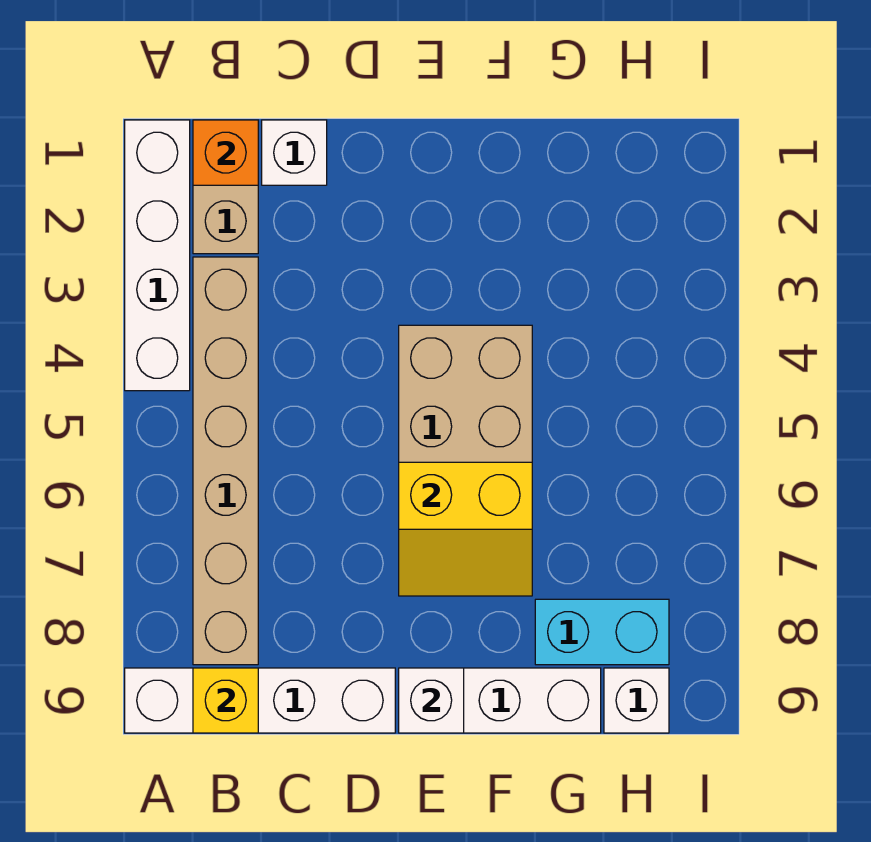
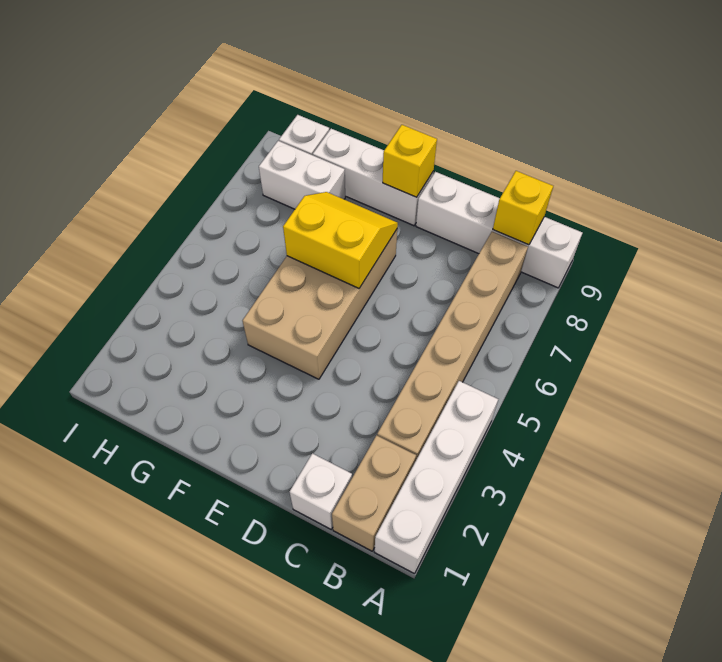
orange brick B1 level 2 -> none
white brick E9 level 2 -> yellow brick E9 level 2
cyan brick G8:H8 level 1 -> white brick G8:H8 level 1

